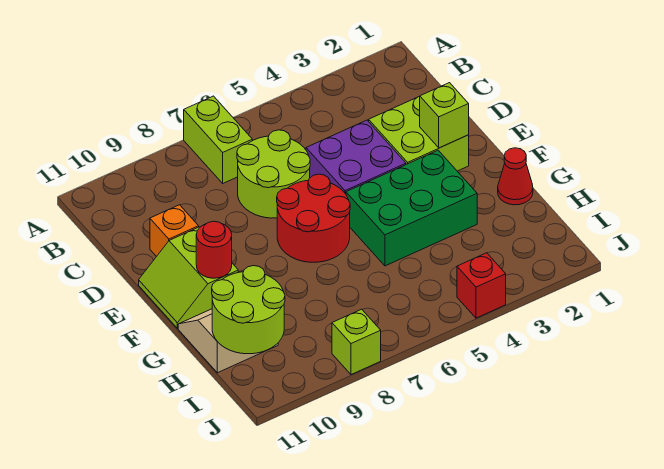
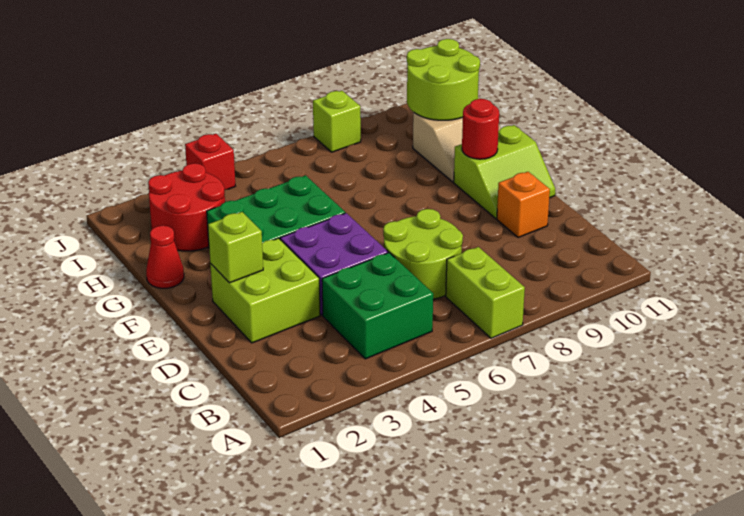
none -> green brick B4:C5 level 1
red round brick E6:F7 level 1 -> red round brick H2:I3 level 1
lime slope E10:F11 level 1 top 10 -> lime slope E10:F11 level 1 top F

